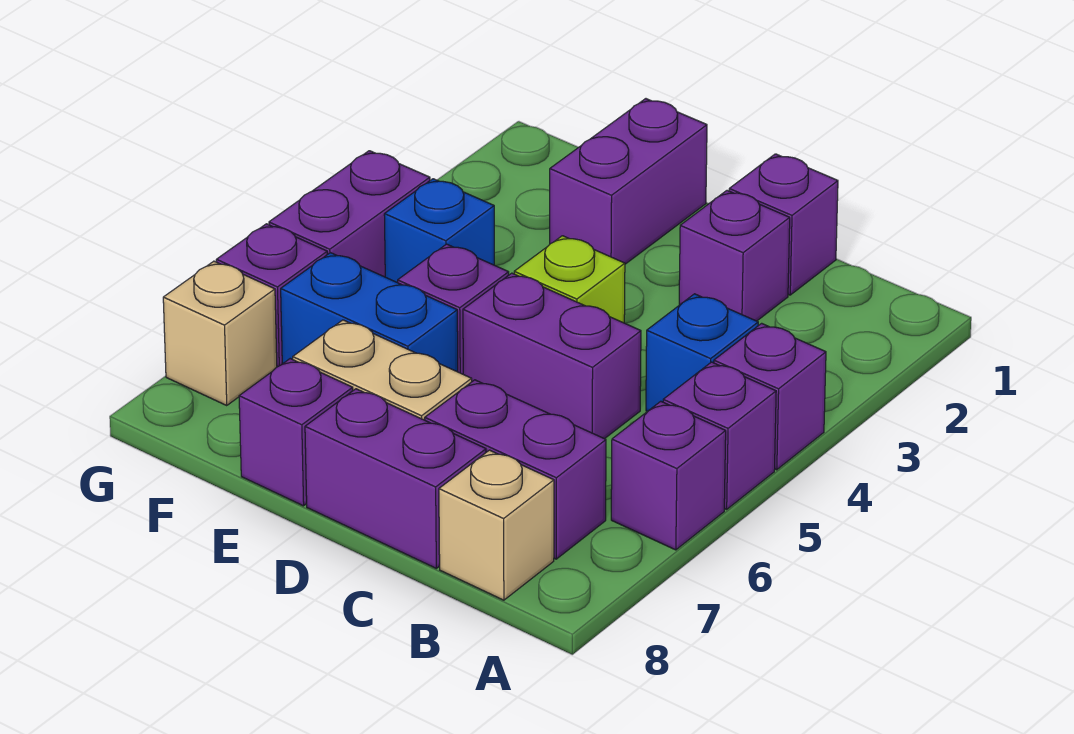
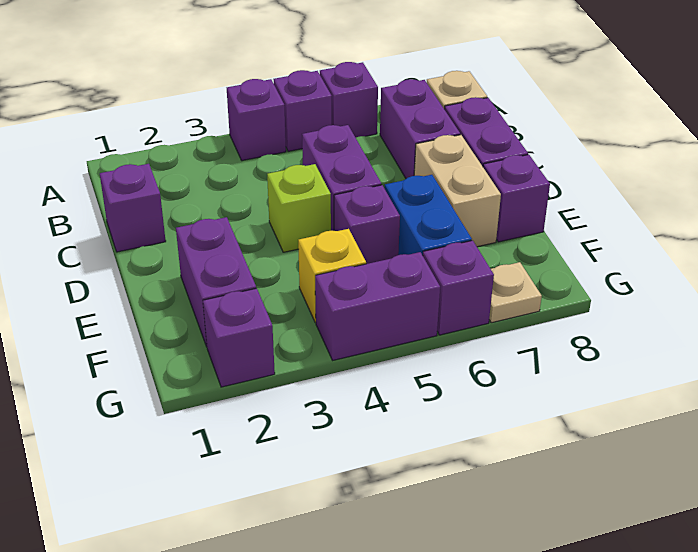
blue brick B4 level 1 -> none
purple brick C2 level 1 -> purple brick G2 level 1
purple brick E1:E2 level 1 -> purple brick E2:F2 level 1
blue brick F4 level 1 -> yellow brick F4 level 1
tan brick G7 level 1 -> tan plate G7 level 1

